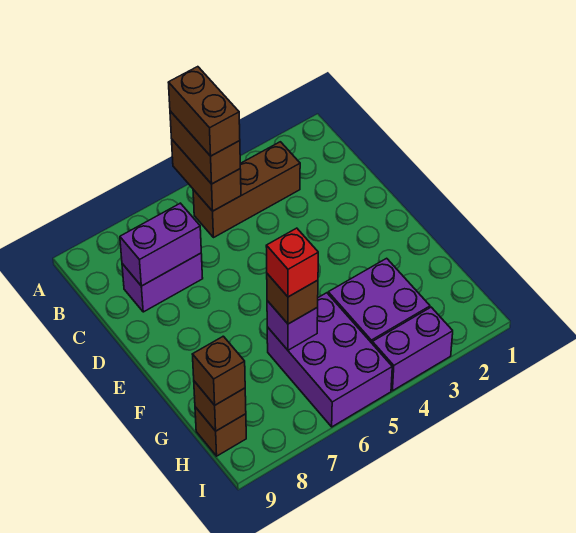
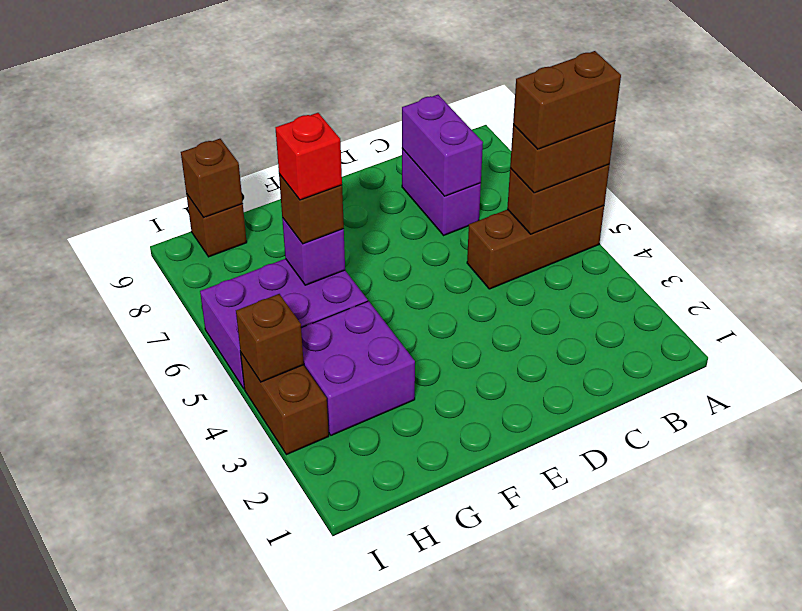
brown brick B3:B5 level 1 -> brown brick A5:C5 level 1
brown brick H9 level 3 -> brown brick I4 level 2
purple brick I3:I4 level 1 -> brown brick I3:I4 level 1

